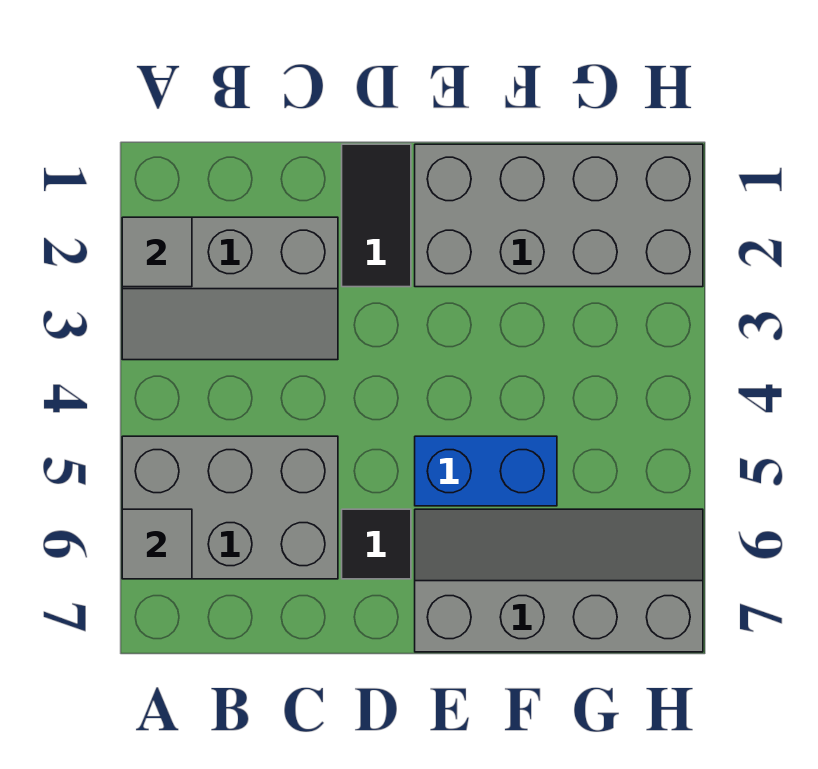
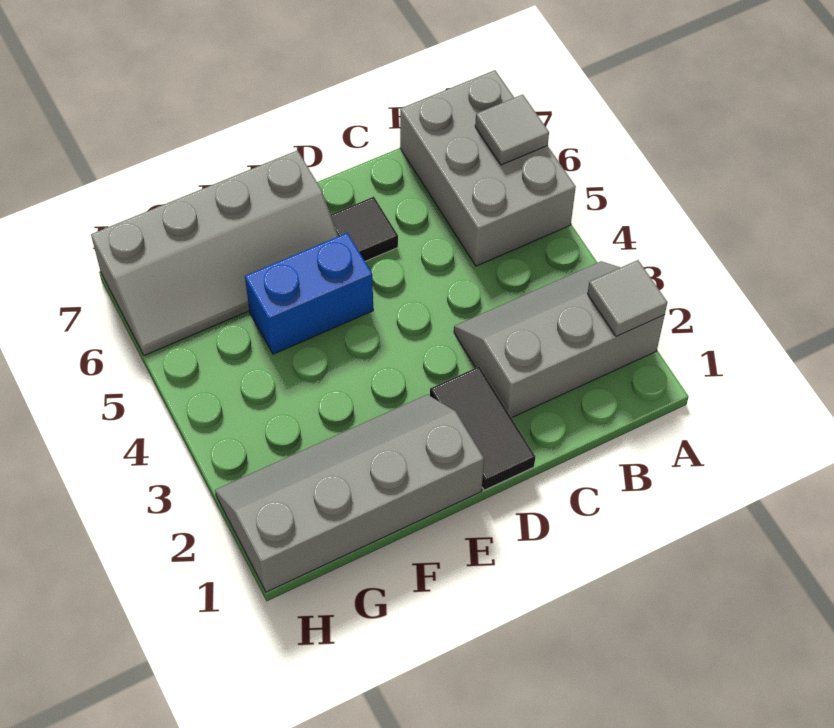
grey brick A5:C6 level 1 -> grey brick A5:B7 level 1
grey brick E1:H2 level 1 -> grey slope E1:H2 level 1 top 1

